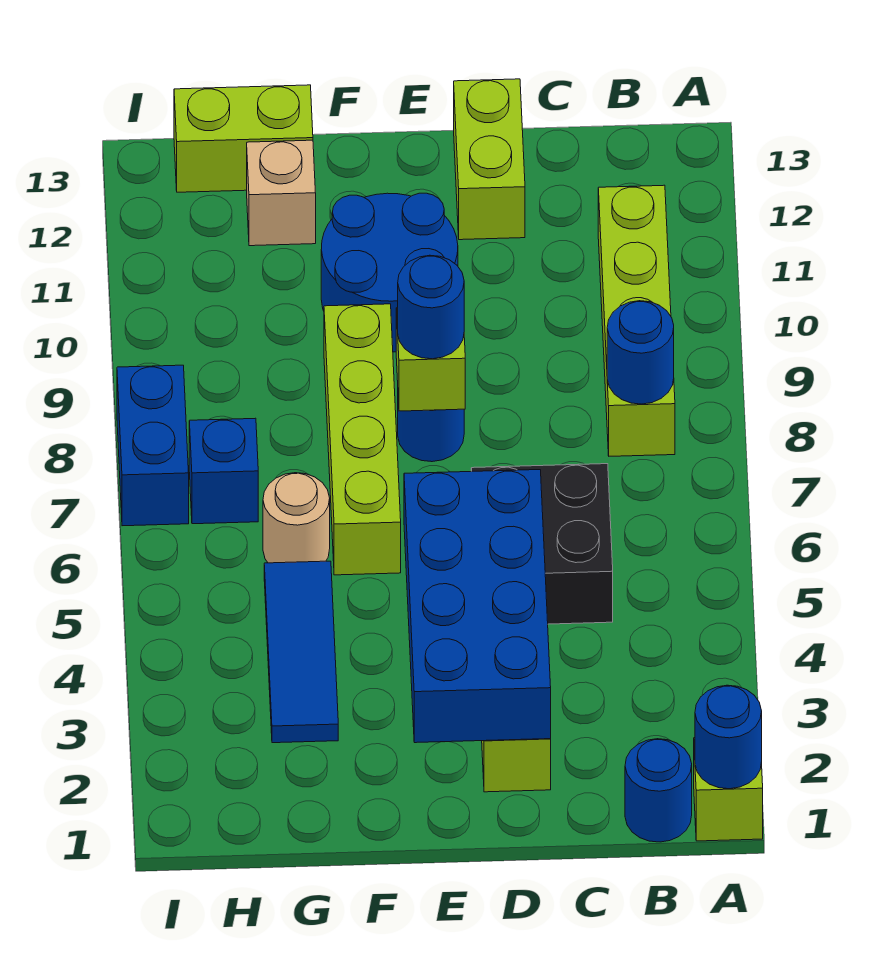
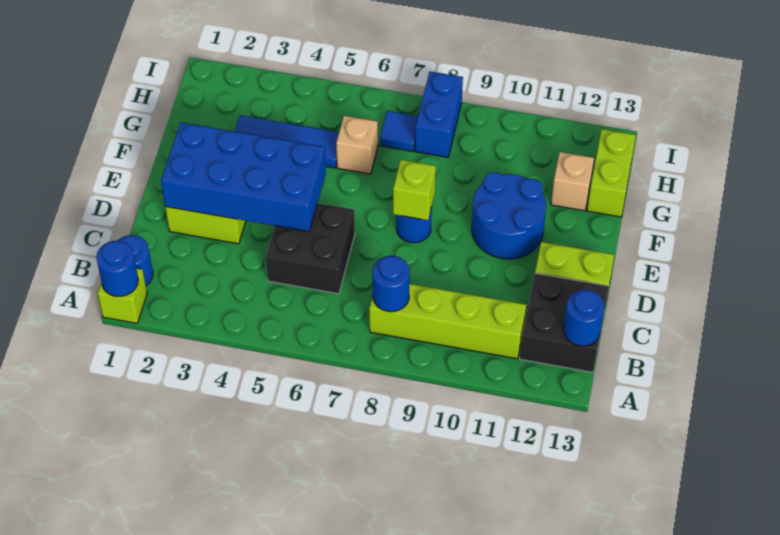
none -> black brick B12:C13 level 1
blue round brick E8 level 3 -> blue round brick B13 level 2
lime brick F6:F9 level 1 -> none
tan round brick G6 level 1 -> tan brick G6 level 1
blue brick H7 level 1 -> blue tile H7 level 1
blue brick I7:I8 level 1 -> blue brick H8:I8 level 1

